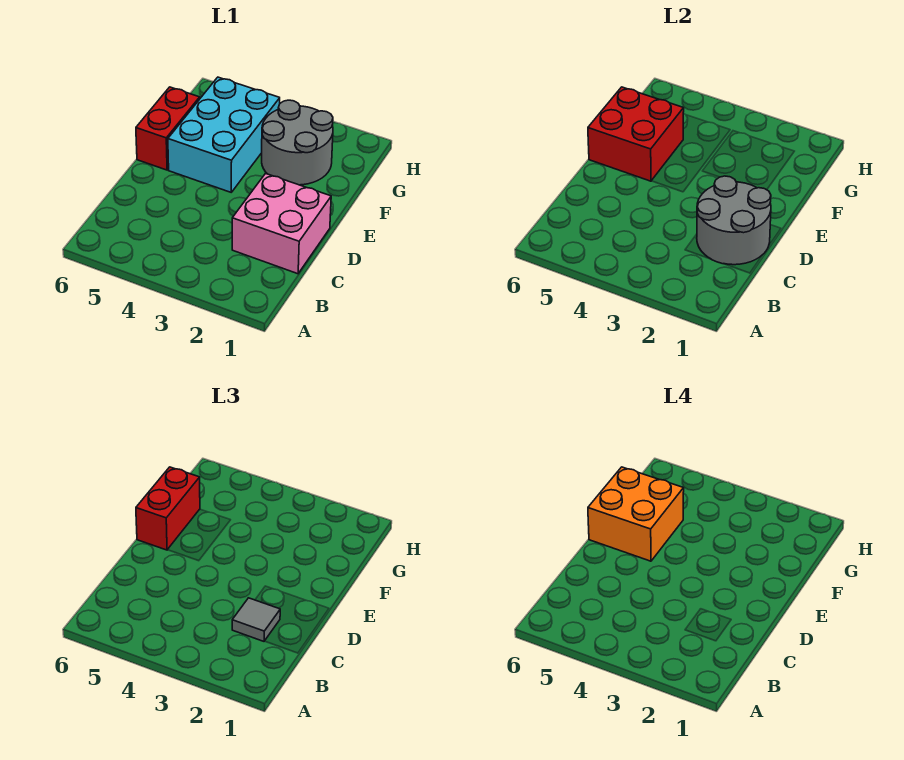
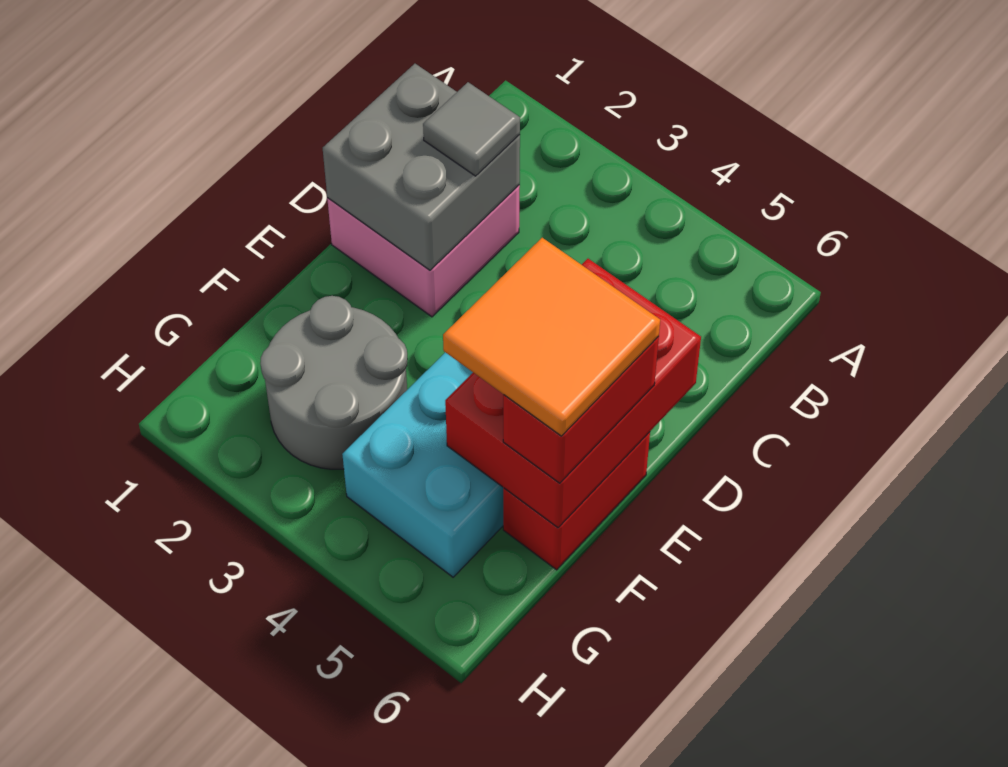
grey round brick C1:D2 level 2 -> grey brick C1:D2 level 2
red brick E5:F6 level 2 -> red brick D5:F6 level 2
orange brick E5:F6 level 4 -> orange tile E5:F6 level 4

